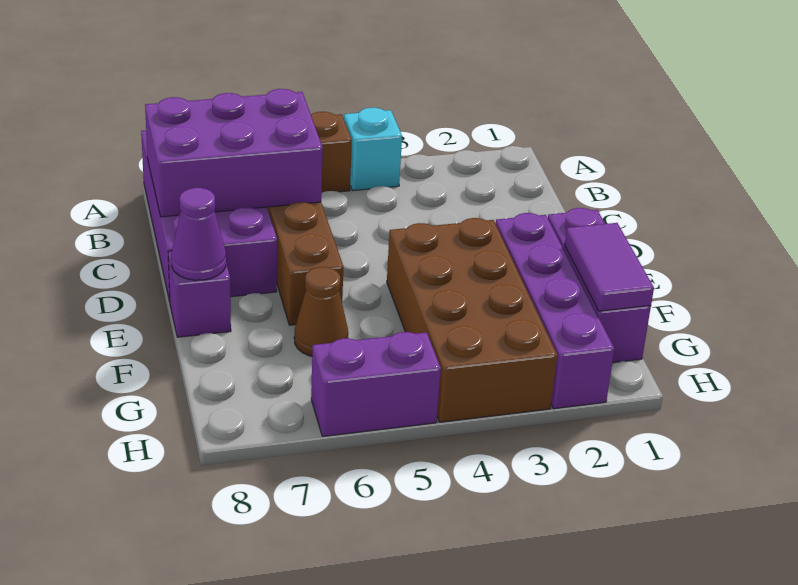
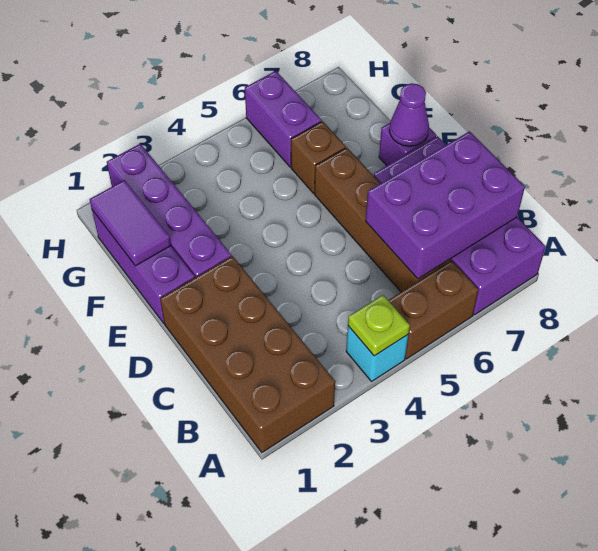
none -> lime plate A4 level 2
brown brick E3:H4 level 1 -> brown brick A1:D2 level 1
brown cone F6 level 1 -> brown brick F6 level 1
purple brick H5:H6 level 1 -> purple brick G6:H6 level 1

